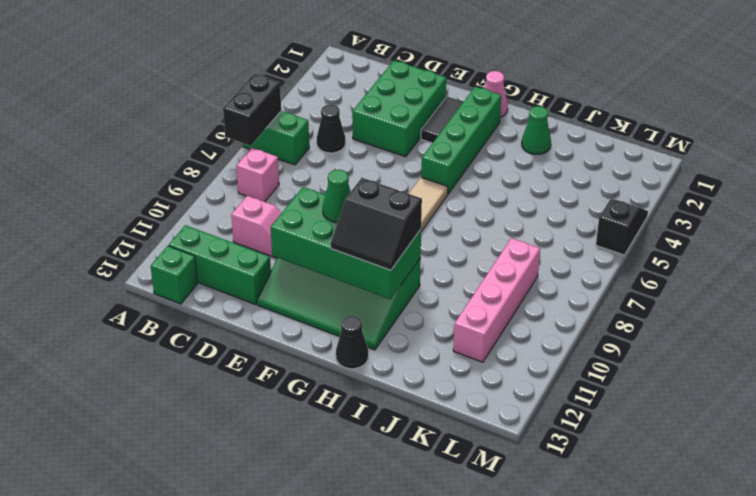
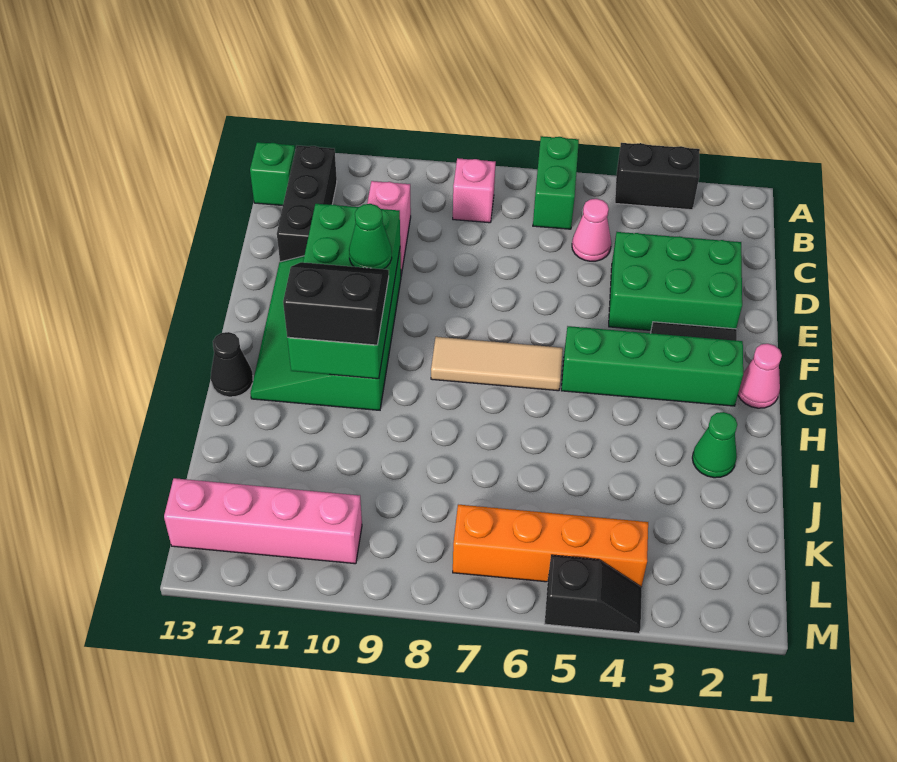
black brick A6:A7 level 2 -> black brick A3:A4 level 1
green brick B12:D12 level 1 -> black brick B12:D12 level 1
black cone C5 level 1 -> pink cone C5 level 1
black slope G10:H11 level 3 top 10 -> black slope G10:H11 level 3 top H
pink brick K8:K11 level 1 -> pink brick L10:L13 level 1
none -> orange brick L4:L7 level 1

